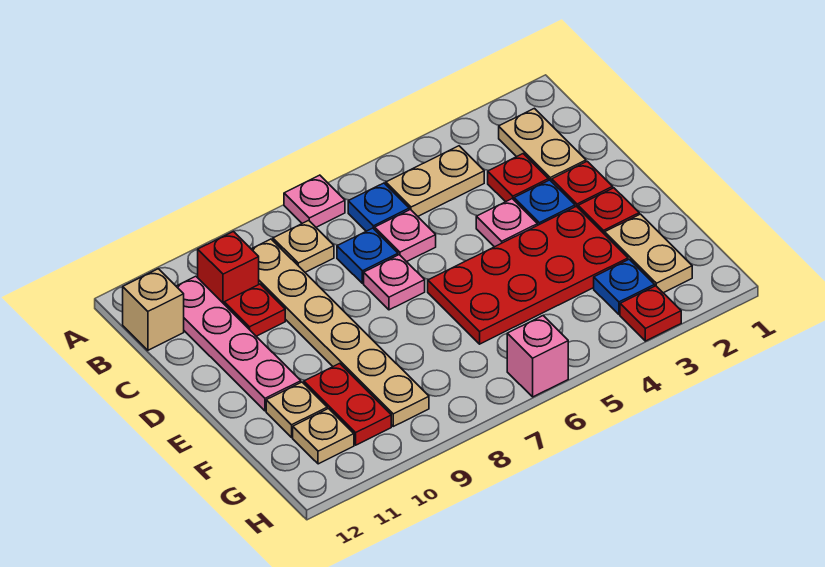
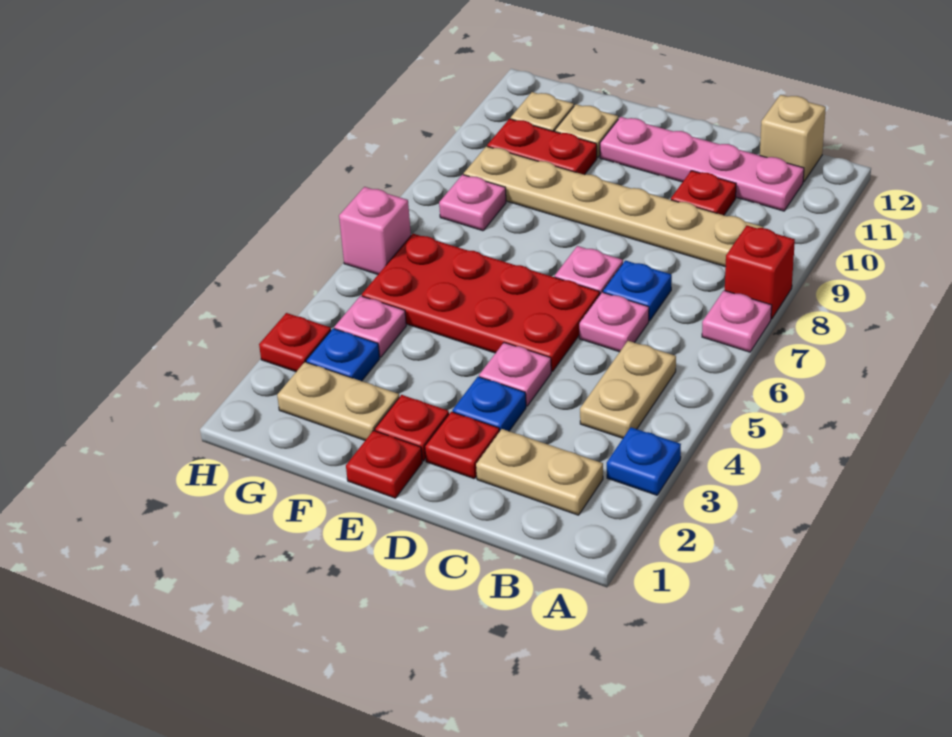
blue plate B6 level 1 -> blue plate A3 level 1
tan plate B8 level 1 -> none
red brick B10 level 1 -> red brick A8 level 1
red plate C3 level 1 -> red plate E1 level 1
red plate E3:F6 level 1 -> red plate D5:G6 level 1
none -> pink plate G4 level 1
none -> pink plate G8 level 1

